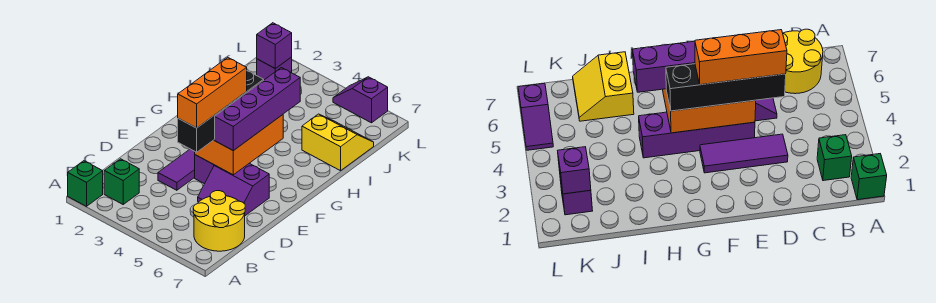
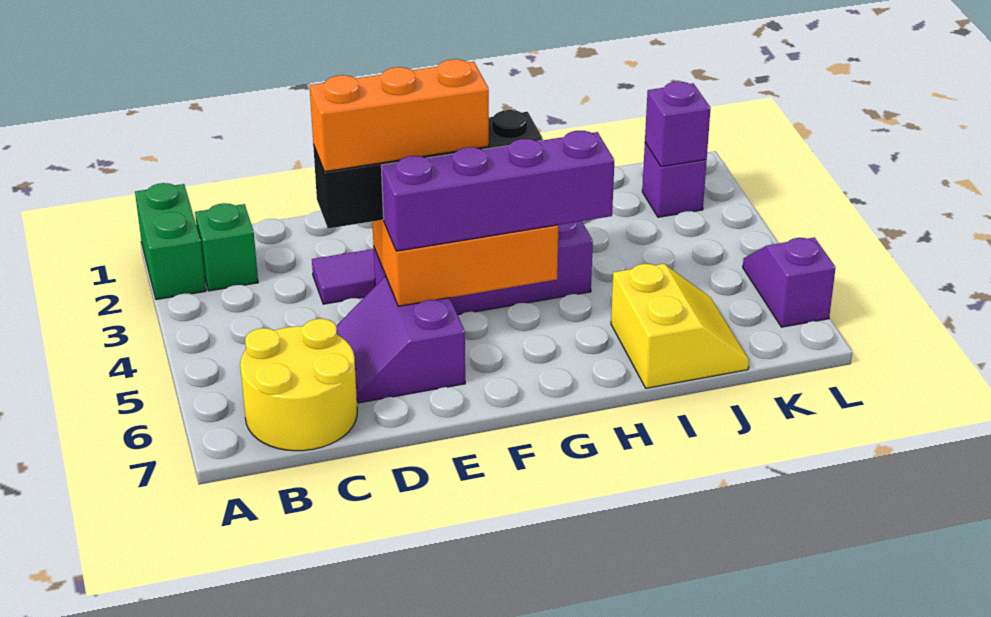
green brick A1 level 1 -> green brick A1:A2 level 1

